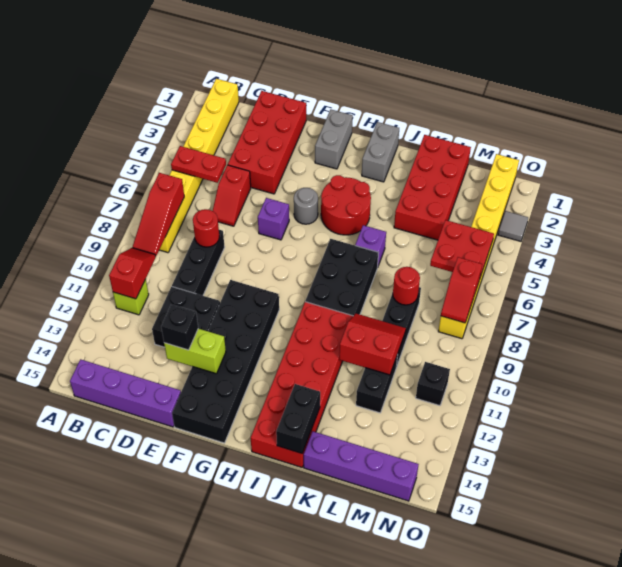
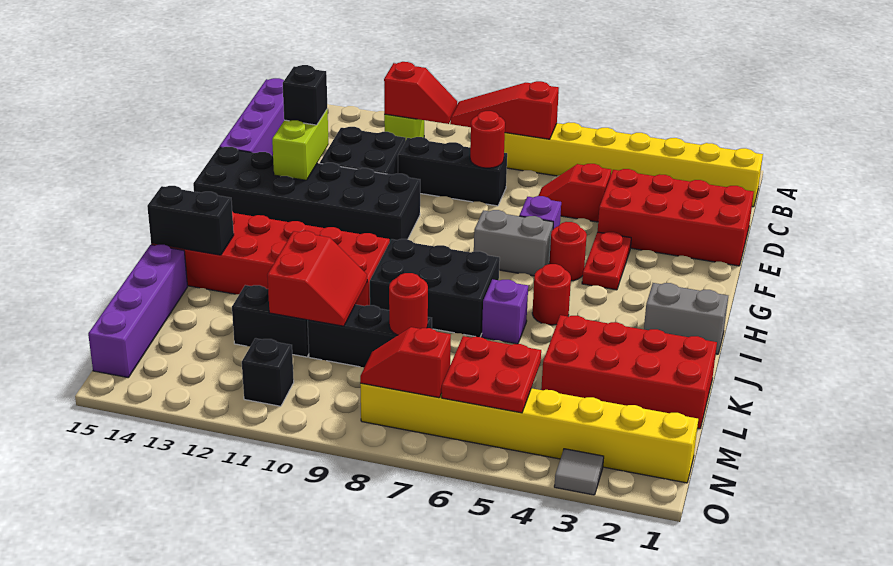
red plate B5:C5 level 2 -> red plate F4:G4 level 1
grey brick G1:G2 level 1 -> grey brick G6:G7 level 1
grey round brick G5 level 1 -> red round brick G5 level 1
red round brick H4:I5 level 1 -> red round brick I5 level 1

